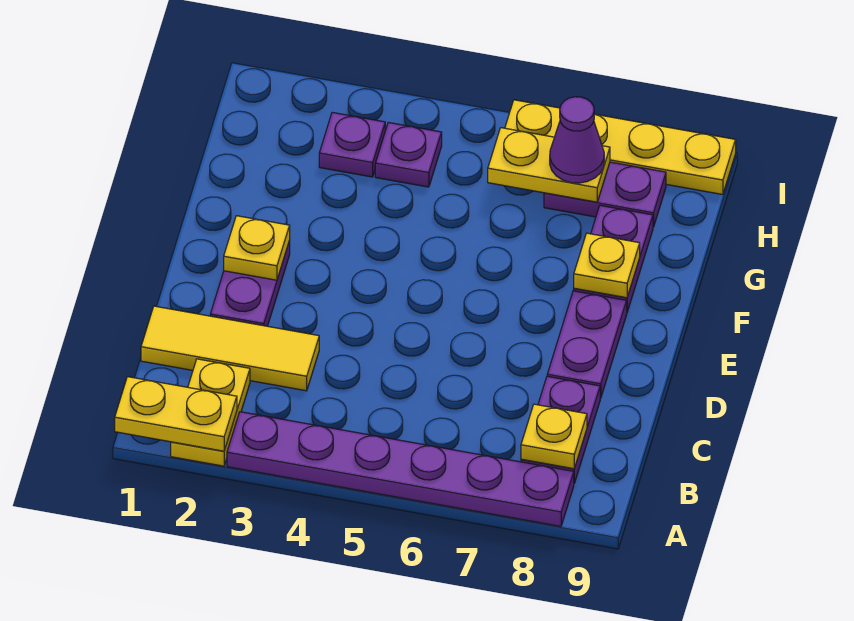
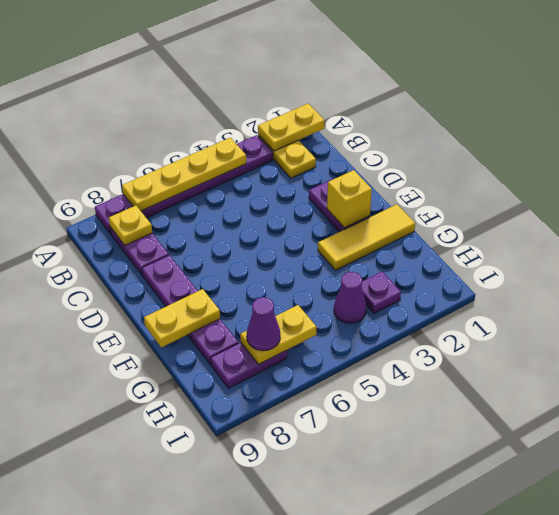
yellow tile C1:C3 level 1 -> yellow tile F1:F3 level 1
yellow plate E2 level 2 -> yellow brick E2 level 2
yellow plate F8 level 2 -> yellow plate F8:F9 level 2
purple plate H4 level 1 -> purple cone H4 level 1
yellow plate I6:I9 level 1 -> yellow plate A4:A7 level 2

